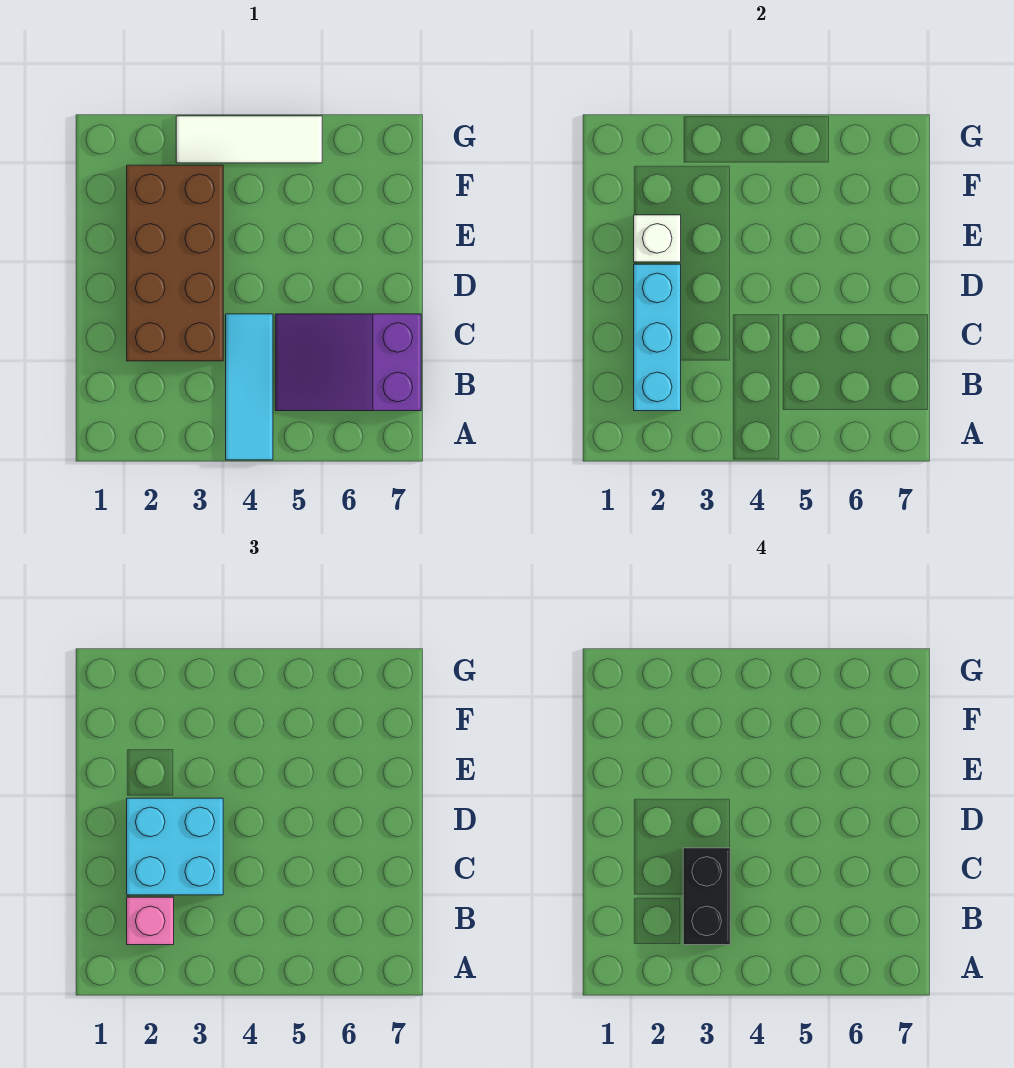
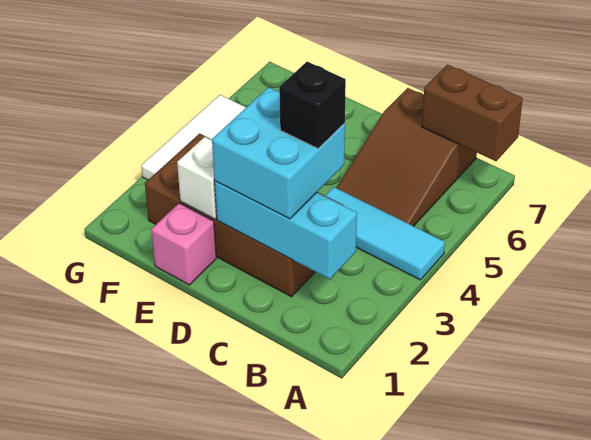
none -> brown brick A7:B7 level 2
pink brick B2 level 3 -> pink brick E1 level 1
black brick B3:C3 level 4 -> black brick C3 level 4
purple slope B5:C7 level 1 top 7 -> brown slope B5:C7 level 1 top 7

